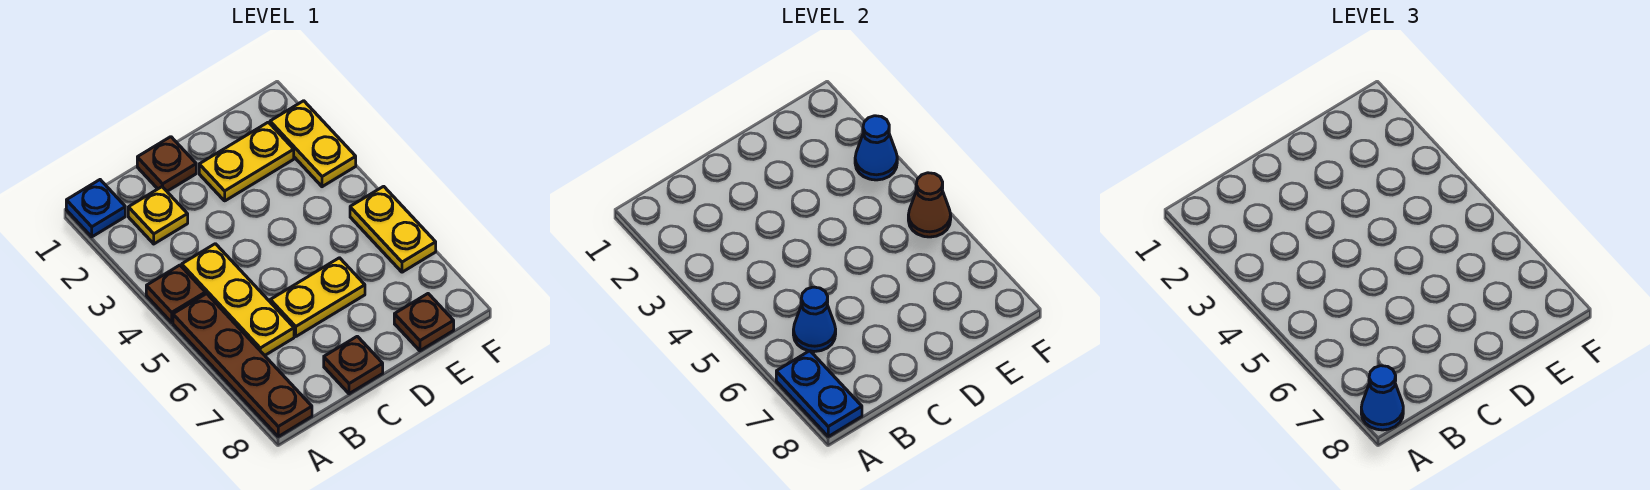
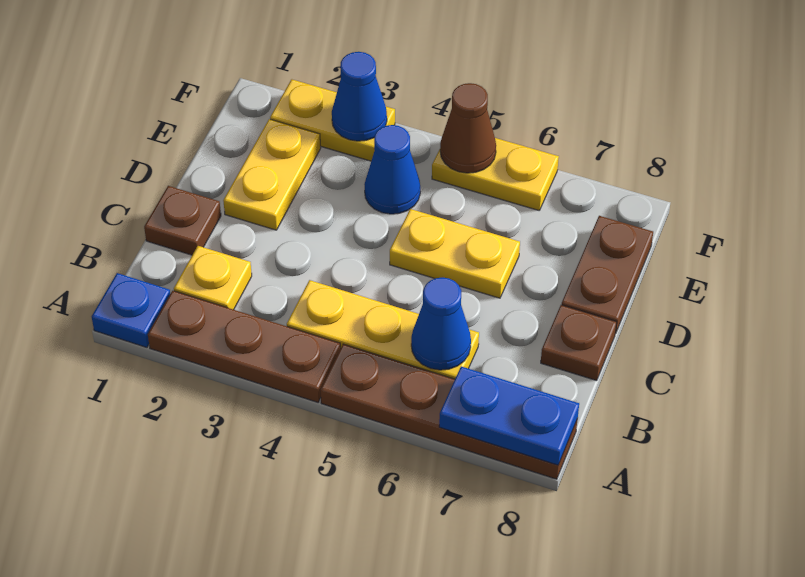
brown plate A4 level 1 -> brown plate A2:A4 level 1
blue cone A8 level 3 -> blue cone E4 level 1
yellow plate C6:D6 level 1 -> yellow plate D5:D6 level 1
brown plate E8 level 1 -> brown plate D8:E8 level 1

